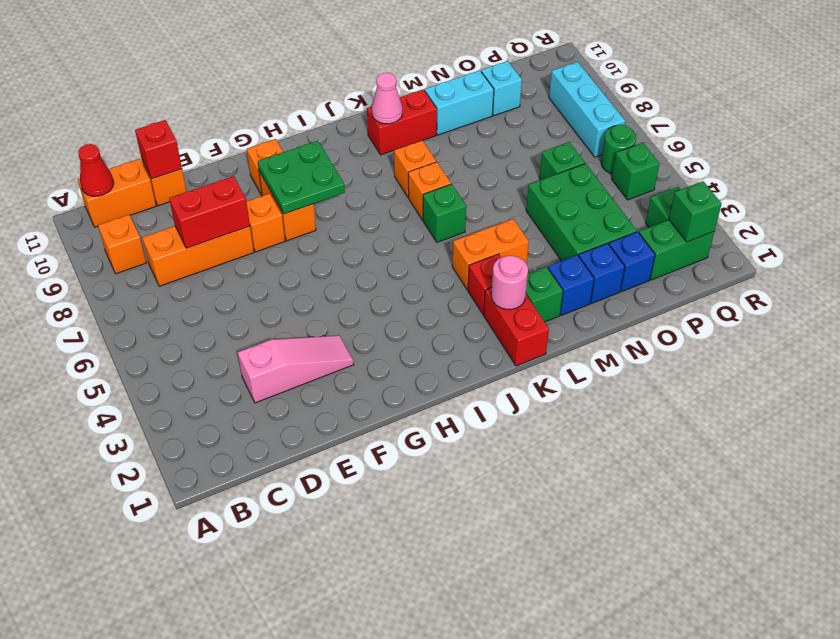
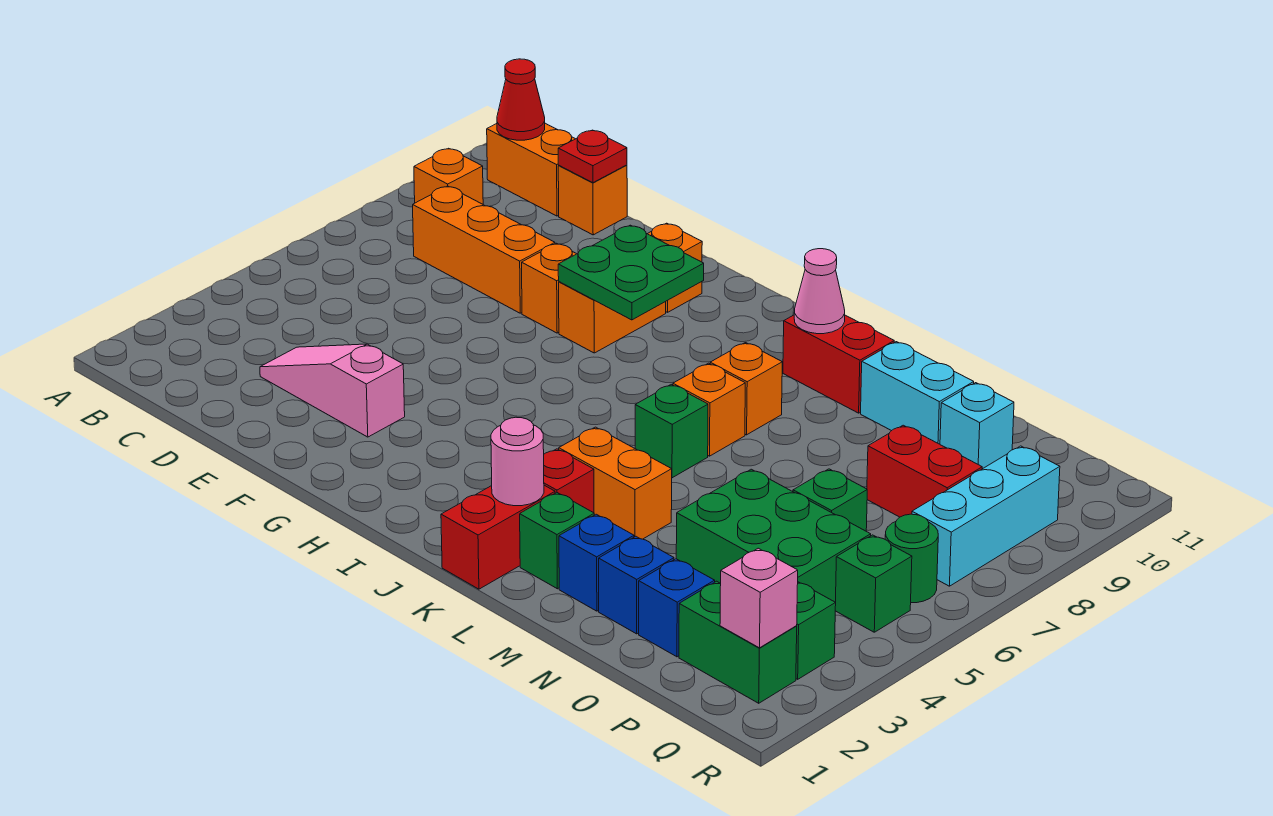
pink slope D3:F3 level 1 top D -> pink slope D3:F3 level 1 top F
red brick D8:E8 level 2 -> red brick O8:P8 level 1
red brick D11 level 2 -> red plate D11 level 2
green brick N3:O5 level 1 -> green brick N4:P5 level 1
green brick Q2 level 2 -> pink brick Q2 level 2

